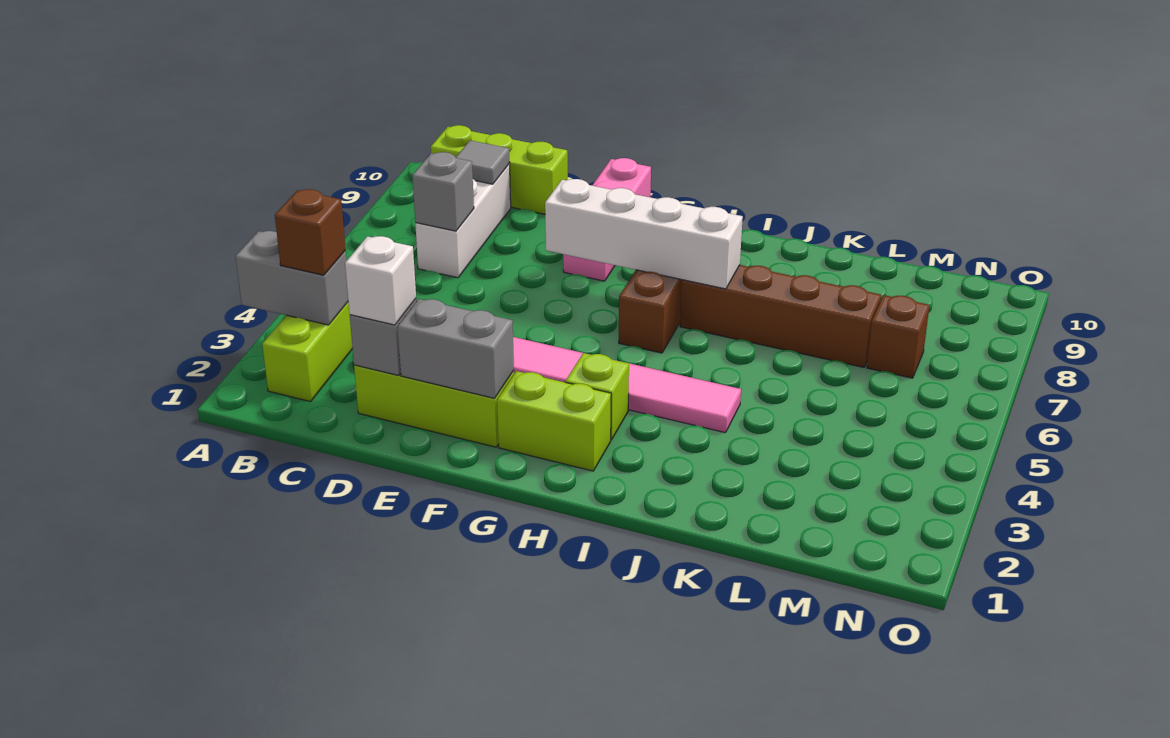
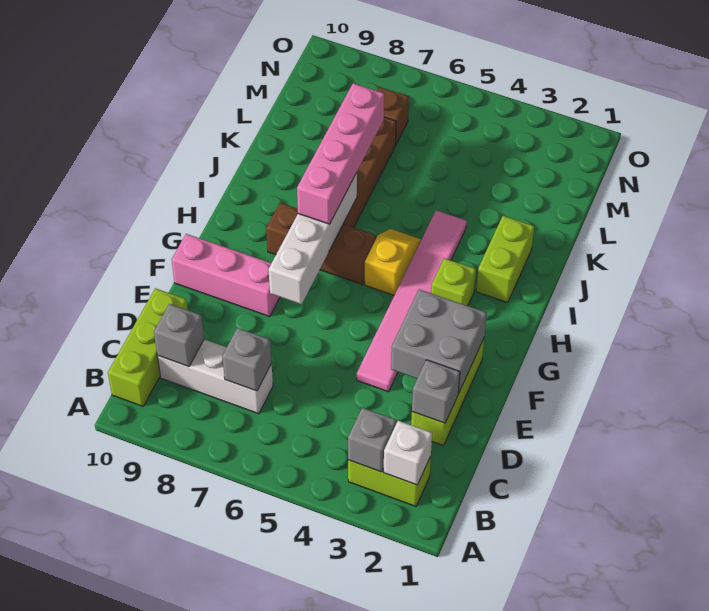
grey brick A3:B3 level 2 -> grey brick B3 level 2
brown brick B3 level 3 -> none
grey tile C9 level 2 -> grey brick C9 level 2
white brick D2 level 3 -> white brick B2 level 2
grey brick E2:F2 level 2 -> grey brick E2:F3 level 2
lime brick G2:H2 level 1 -> lime brick I2:J2 level 1
none -> yellow slope H5:I5 level 1 top H
none -> pink brick H7:K7 level 3

